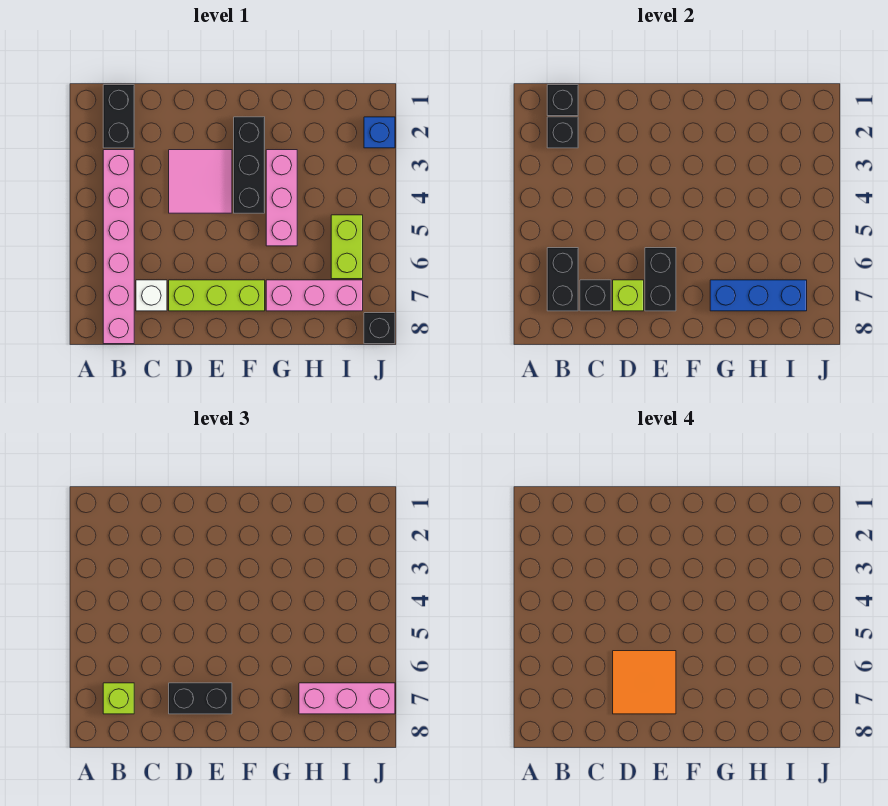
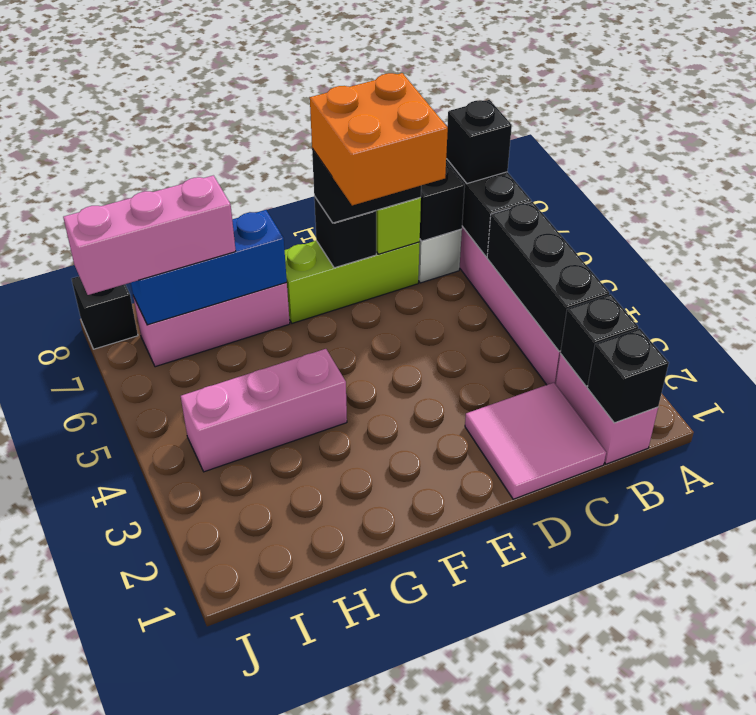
black brick B1:B2 level 1 -> pink brick B1:B2 level 1
lime brick B7 level 3 -> black brick B7 level 3
pink tile D3:E4 level 1 -> pink tile C1:D2 level 1
orange tile D6:E7 level 4 -> orange brick D6:E7 level 4
black brick E6:E7 level 2 -> black brick E7 level 2
black brick F2:F4 level 1 -> black brick B3:B5 level 2
pink brick G3:G5 level 1 -> pink brick G4:I4 level 1
lime brick I5:I6 level 1 -> none
blue brick J2 level 1 -> none

